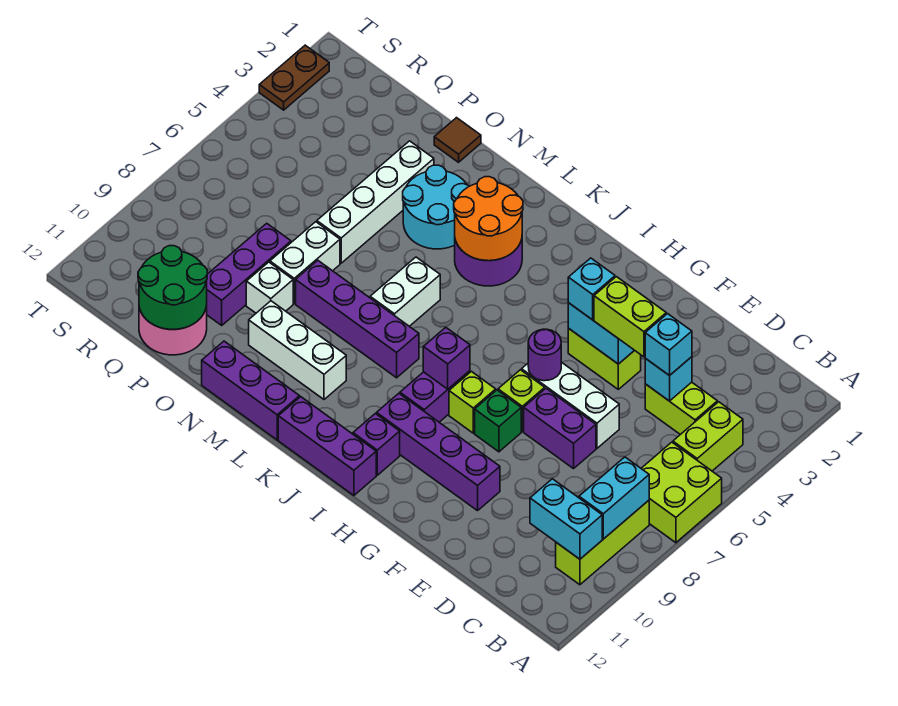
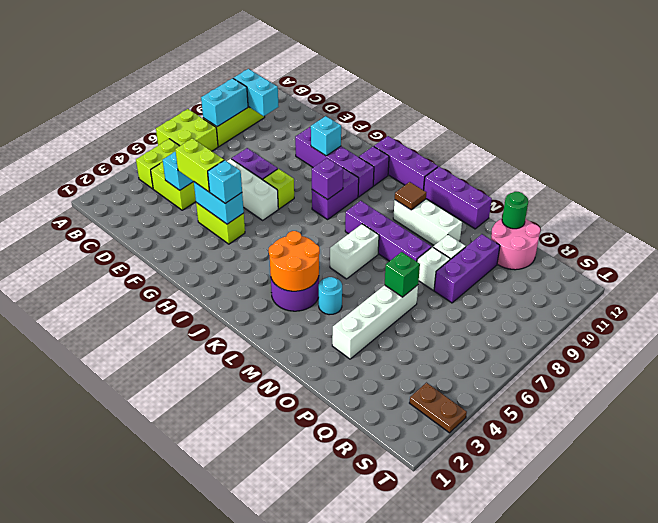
cyan brick D4 level 3 -> cyan brick G10 level 2
purple round brick G6 level 2 -> none
green brick G8 level 1 -> green brick O6 level 2
lime brick H8 level 1 -> none
cyan round brick M3:N4 level 1 -> cyan round brick M4 level 1
brown tile O1 level 1 -> brown tile L10 level 2
white brick O7:O8 level 1 -> white brick O8 level 1
green round brick P11:Q12 level 2 -> green round brick P12 level 2
brown plate T2:T3 level 1 -> brown plate S3:T3 level 1

